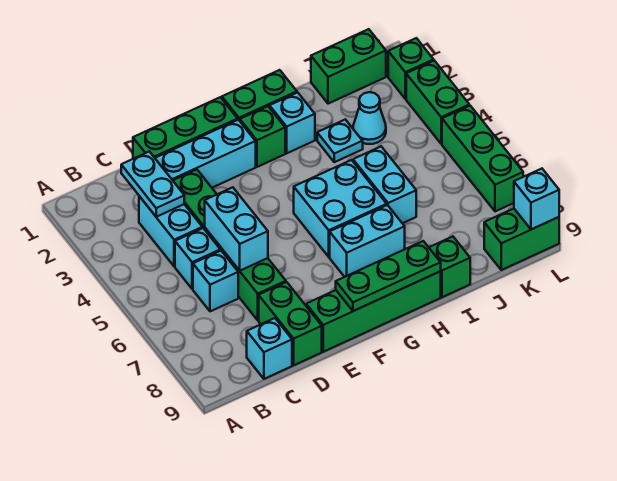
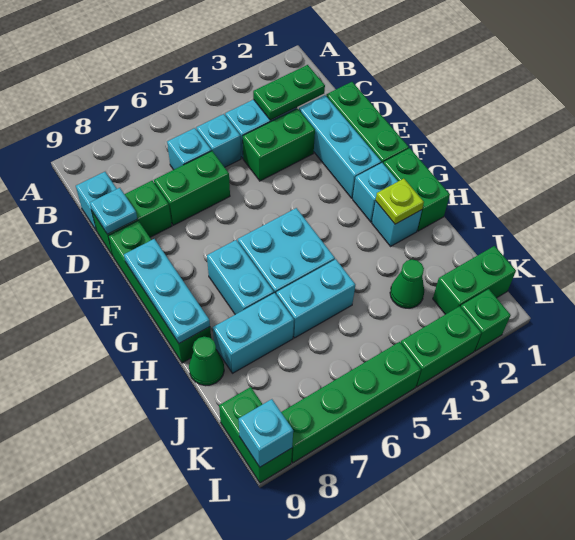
cyan plate C2:C3 level 2 -> green plate C2:C3 level 2
cyan brick D5:D6 level 2 -> cyan brick I7:I8 level 1
green plate F9:H9 level 2 -> cyan plate F9:H9 level 2
green brick G2 level 1 -> cyan brick G2 level 1
none -> lime plate H2 level 2
cyan plate I3 level 1 -> cyan plate D9 level 2
green brick I9 level 1 -> green cone I9 level 1
green brick J1:K1 level 1 -> green brick K1:K2 level 1
cyan cone J3 level 1 -> green cone J3 level 1
green brick L5:L7 level 1 -> green brick L5:L8 level 1

